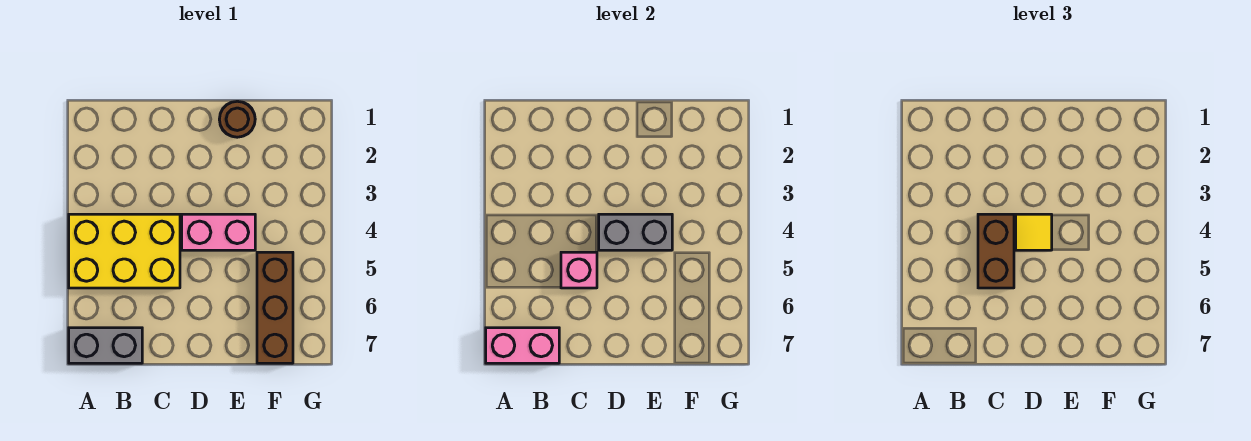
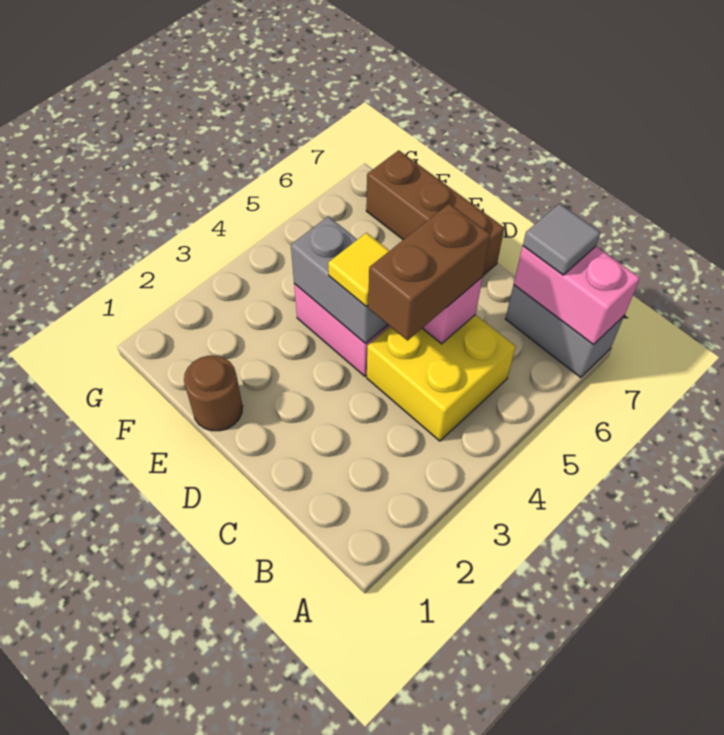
yellow brick A4:C5 level 1 -> yellow brick B4:C5 level 1
none -> grey tile B7 level 3
brown brick F5:F7 level 1 -> brown brick D7:F7 level 1

